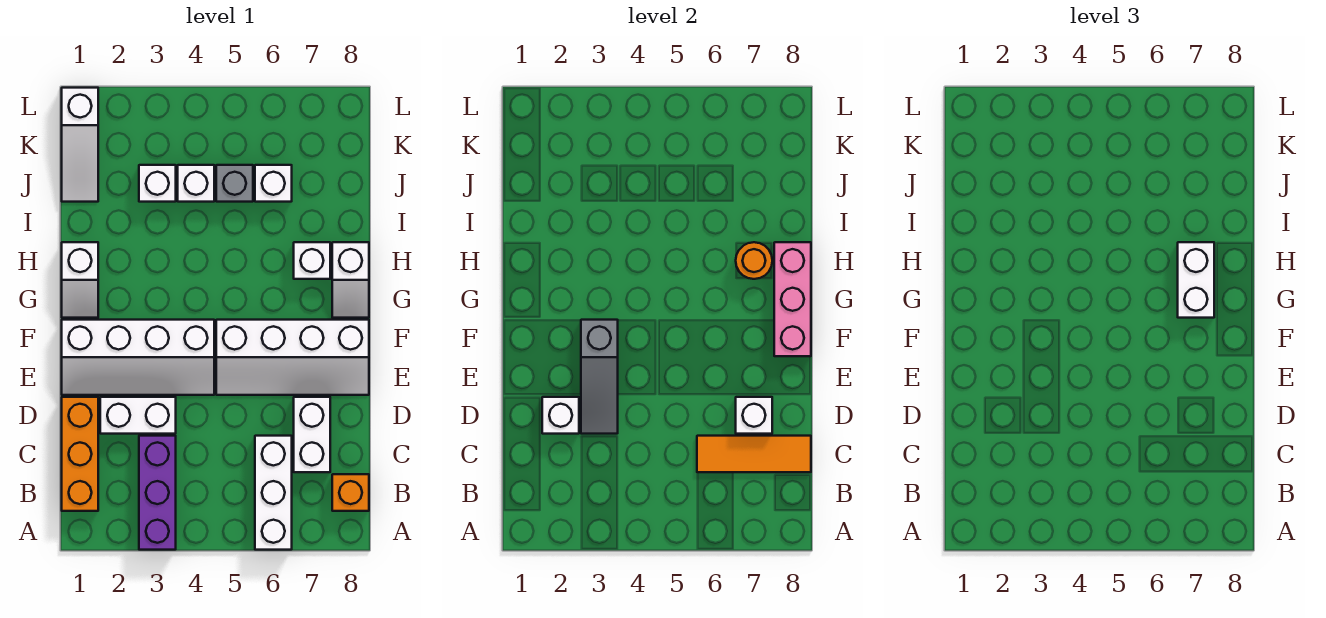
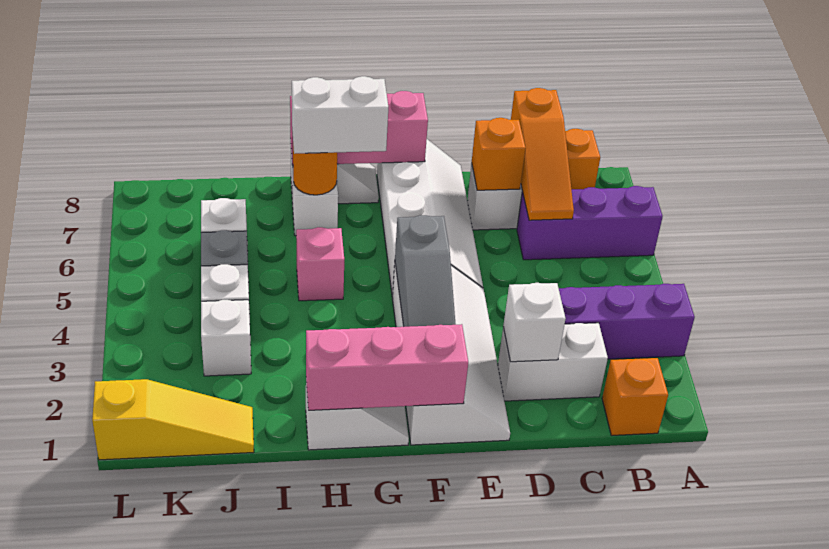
white brick A6:C6 level 1 -> purple brick A6:C6 level 1
orange brick B1:D1 level 1 -> orange brick B1 level 1
orange tile C6:C8 level 2 -> orange slope C6:C8 level 2 top 8
white brick D2:D3 level 1 -> white brick C2:D2 level 1
grey slope D3:F3 level 2 top F -> grey slope F2:F4 level 2 top 4
white brick D7 level 2 -> orange brick D7 level 2
none -> pink brick F1:H1 level 2
none -> pink brick H5 level 1
white slope J1:L1 level 1 top L -> yellow slope J1:L1 level 1 top L

